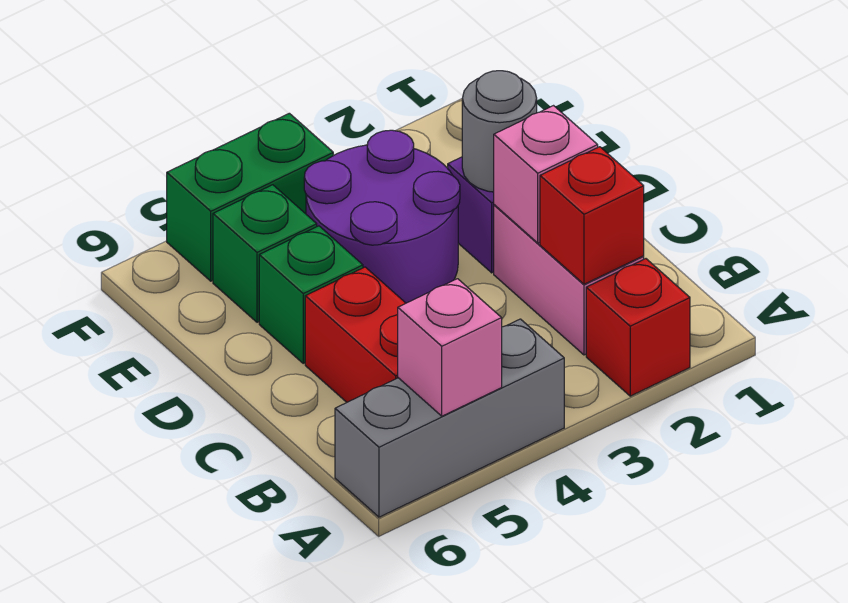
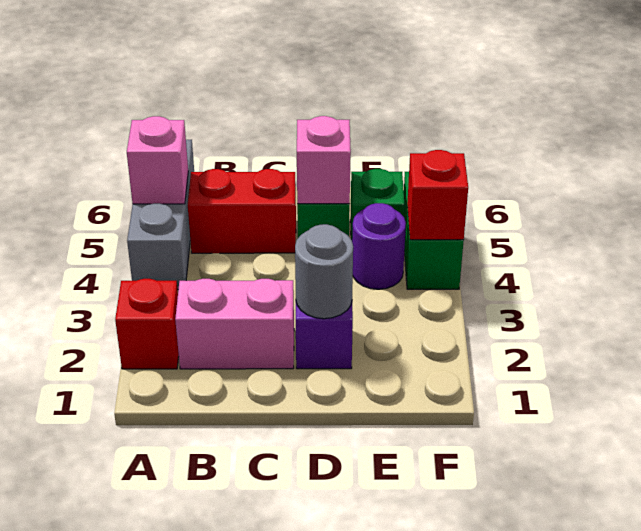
red brick B2 level 2 -> red brick F4 level 2
pink brick C2 level 2 -> pink brick D5 level 2
purple round brick D3:E4 level 1 -> purple round brick E4 level 1

